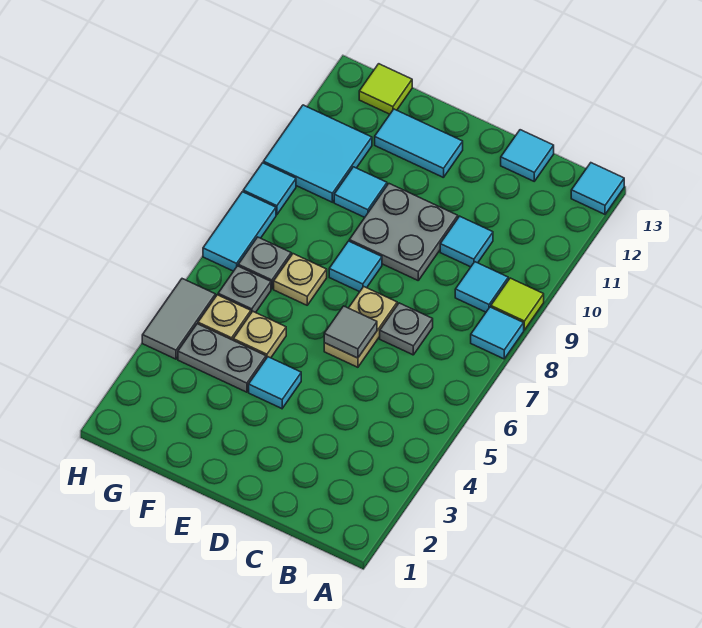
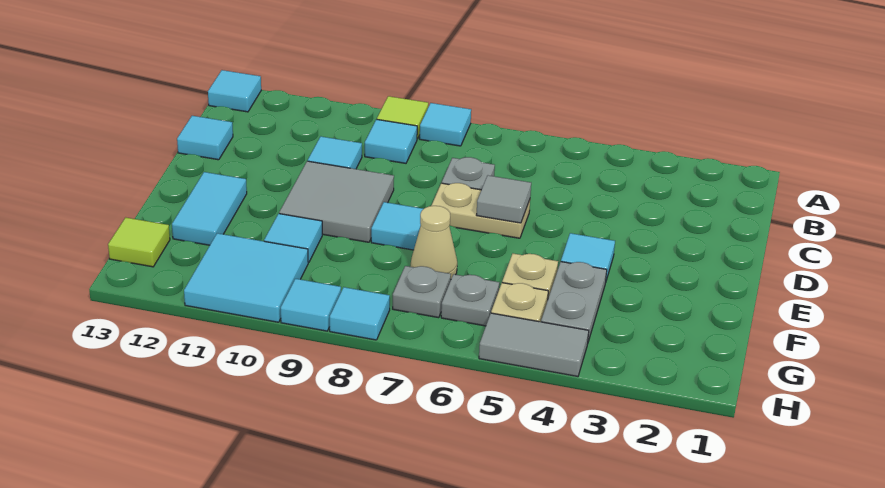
grey plate D9:E10 level 1 -> grey tile D9:E10 level 1
tan plate F7 level 1 -> tan cone F7 level 1
cyan tile H7:H8 level 1 -> cyan tile H8 level 1

